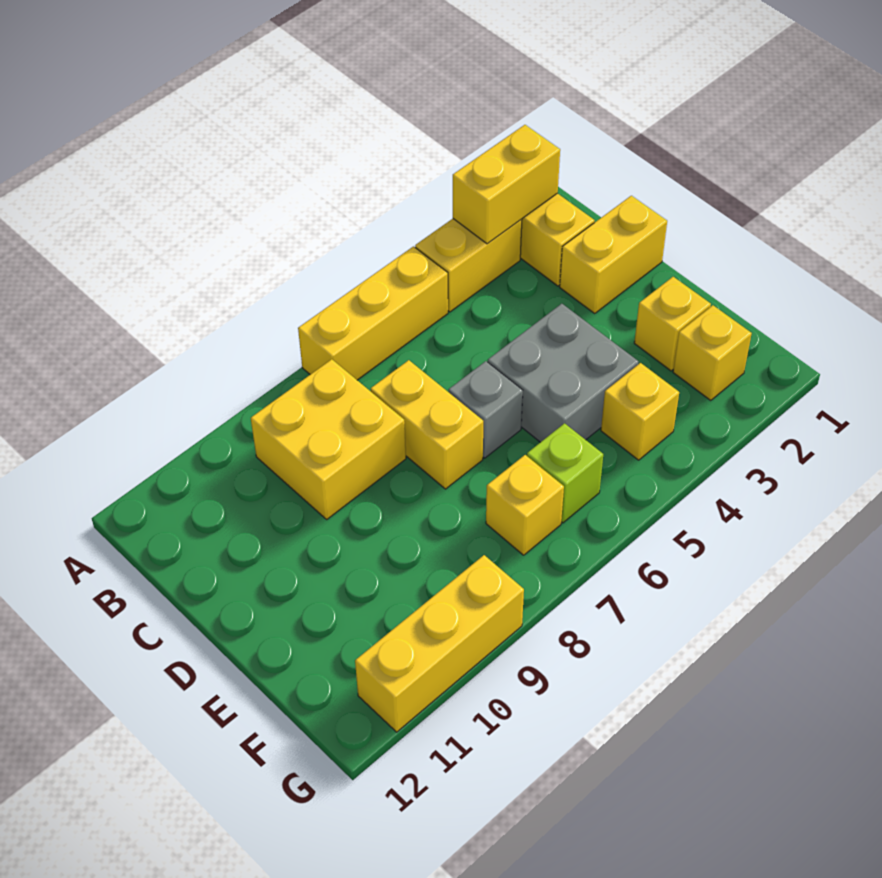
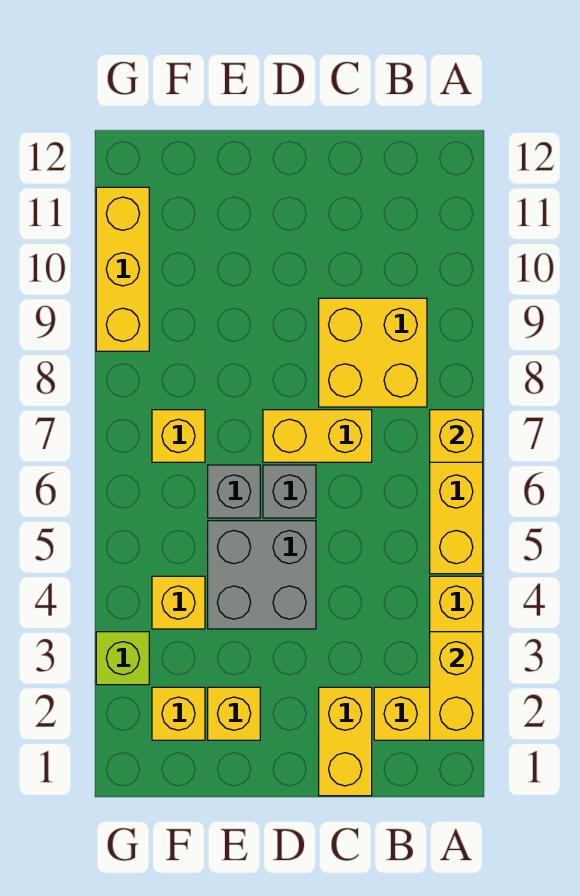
none -> yellow brick A7 level 2
none -> grey brick E6 level 1
lime brick F6 level 1 -> lime brick G3 level 1

